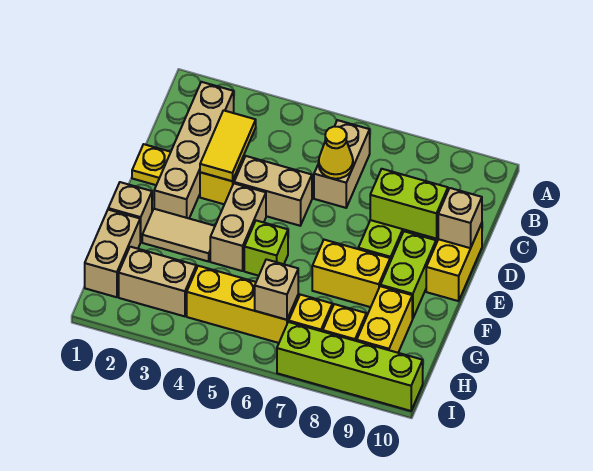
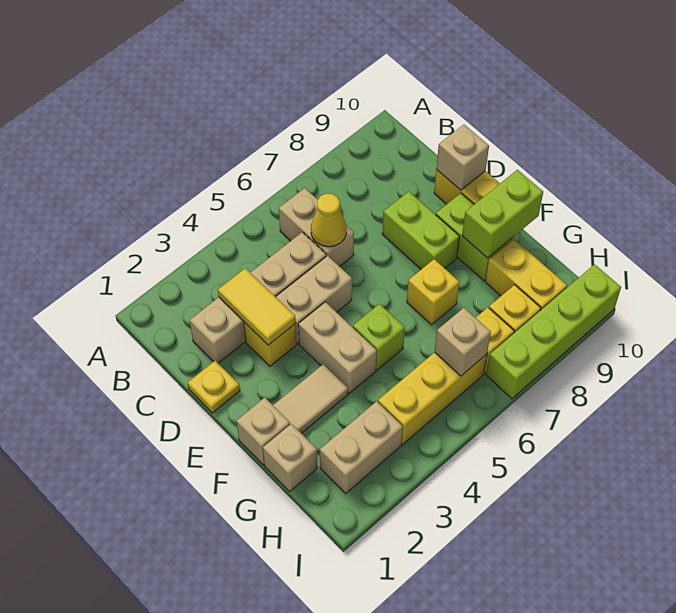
tan brick B2:E2 level 1 -> tan brick C2:C5 level 1
lime brick D8:D9 level 2 -> lime brick F9:F10 level 2
yellow brick F7:F8 level 1 -> yellow brick F7 level 1
tan brick G1:H1 level 1 -> tan brick G1 level 1

